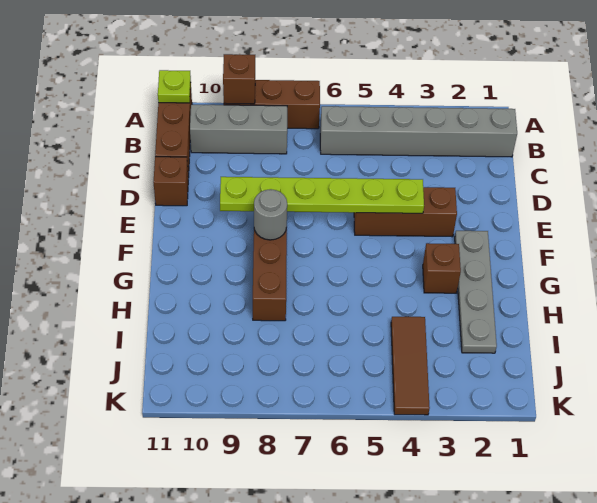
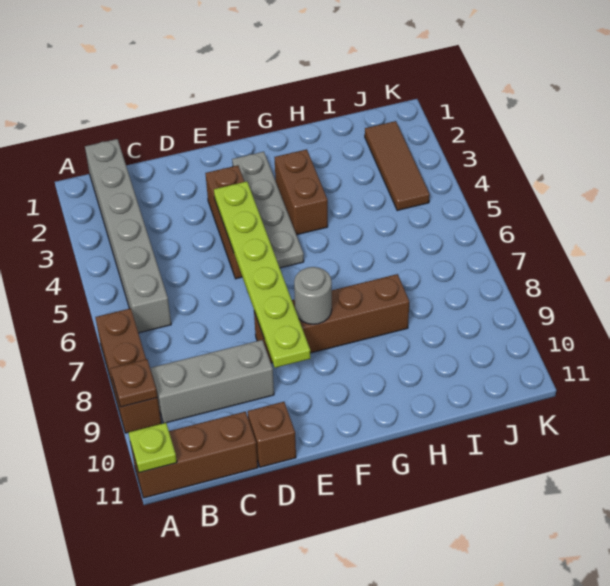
brown brick A9 level 2 -> brown plate A9 level 2
grey brick B8:B10 level 1 -> grey brick B9:D9 level 1
grey plate F2:I2 level 1 -> grey plate F2:F5 level 1
brown brick G3 level 1 -> brown brick G3:G4 level 1
brown tile I4:K4 level 1 -> brown tile J2:J4 level 1

